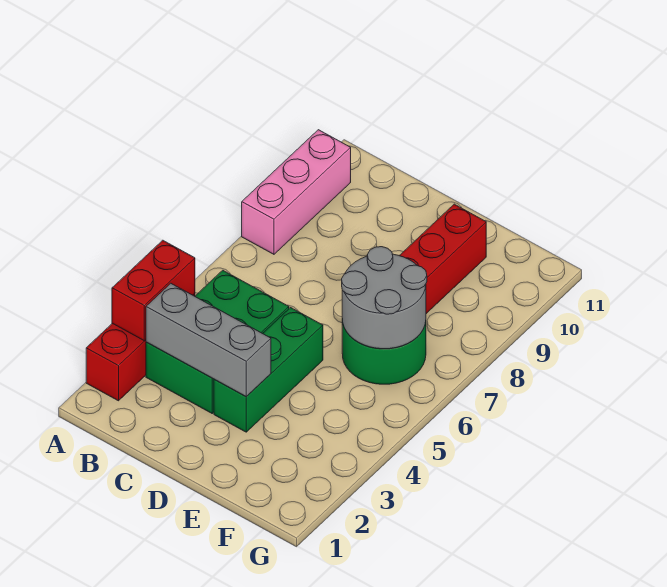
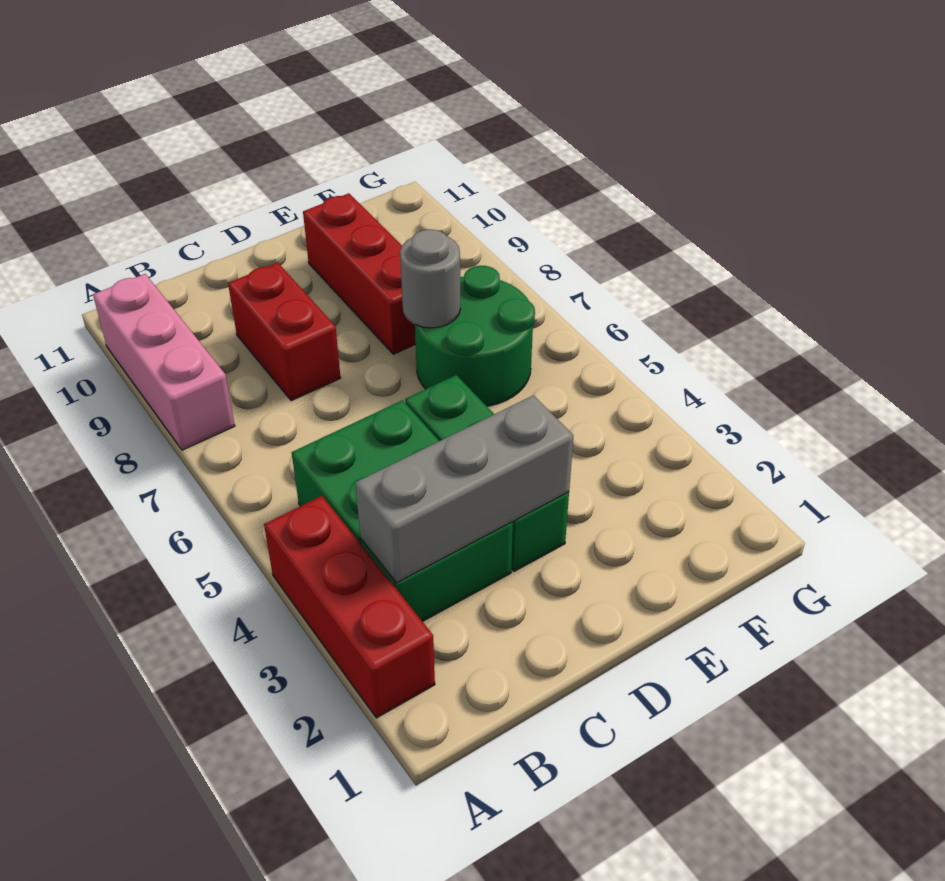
red brick A3:A4 level 2 -> red brick C8:C9 level 1
grey round brick E6:F7 level 2 -> grey round brick E7 level 2

